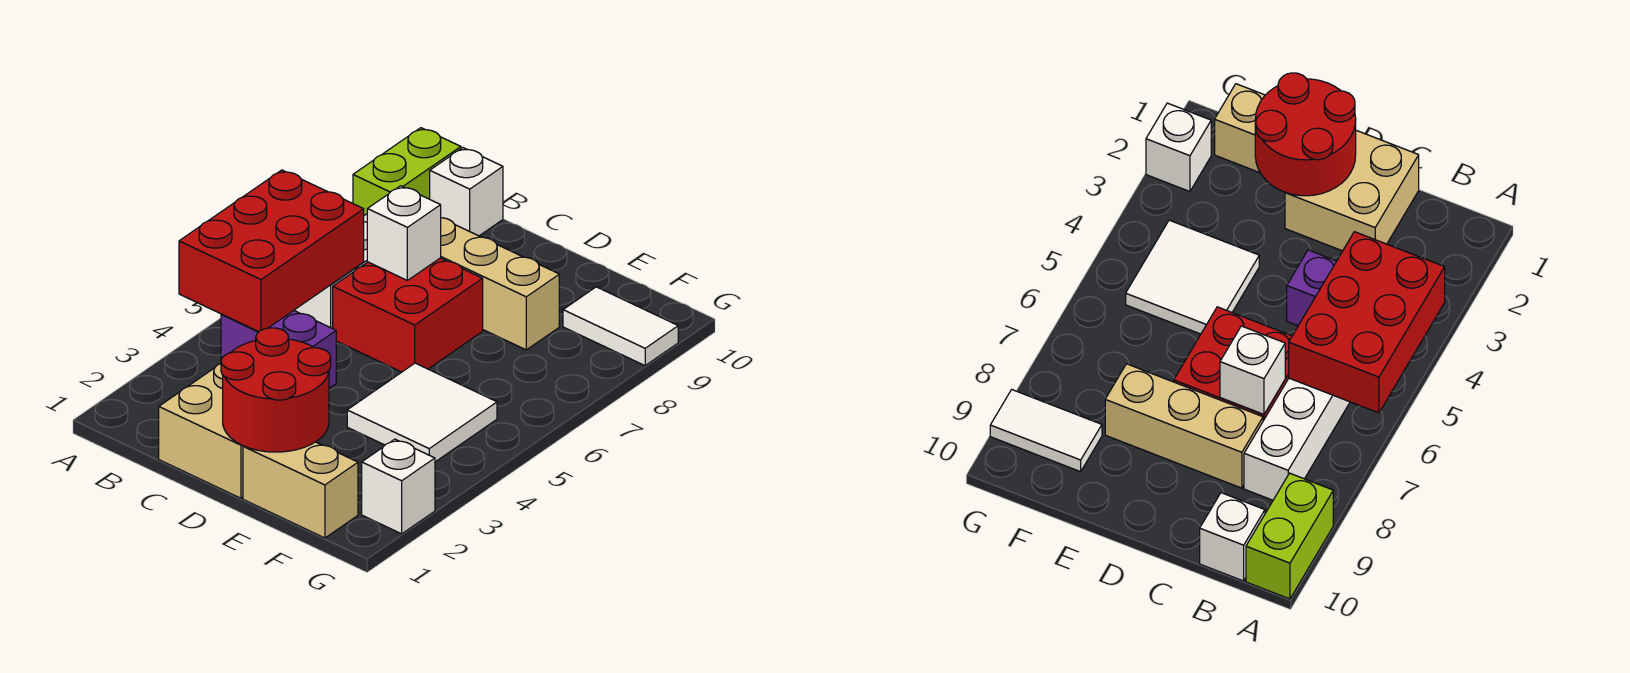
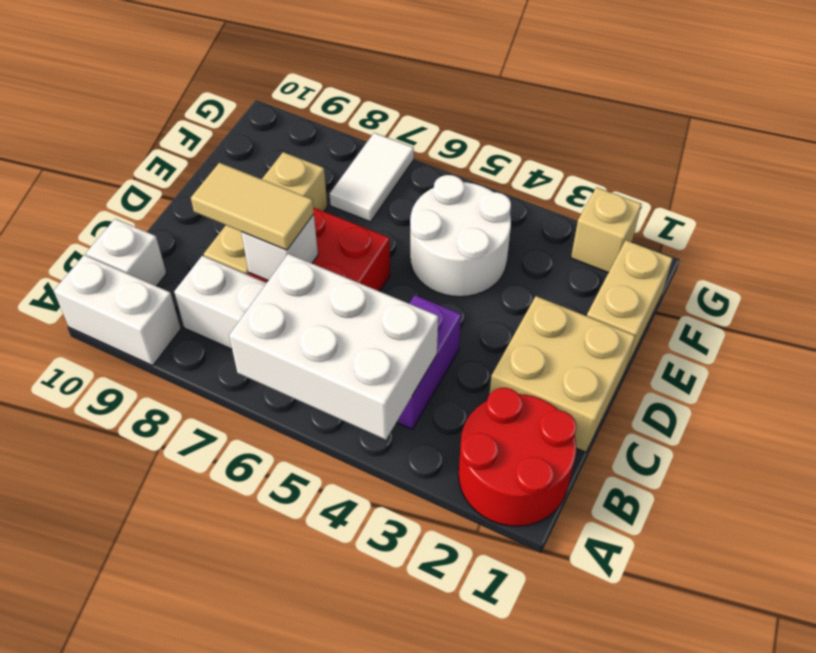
red brick A4:B6 level 2 -> white brick A4:B6 level 2
lime brick A9:A10 level 1 -> white brick A9:A10 level 1
none -> tan tile C7:C8 level 3
red round brick D1:E2 level 2 -> red round brick A1:B2 level 1
white tile E4:F5 level 1 -> white round brick E4:F5 level 1
white tile F9:G9 level 1 -> white tile F7:G7 level 1
white brick G2 level 1 -> tan brick G2 level 1

